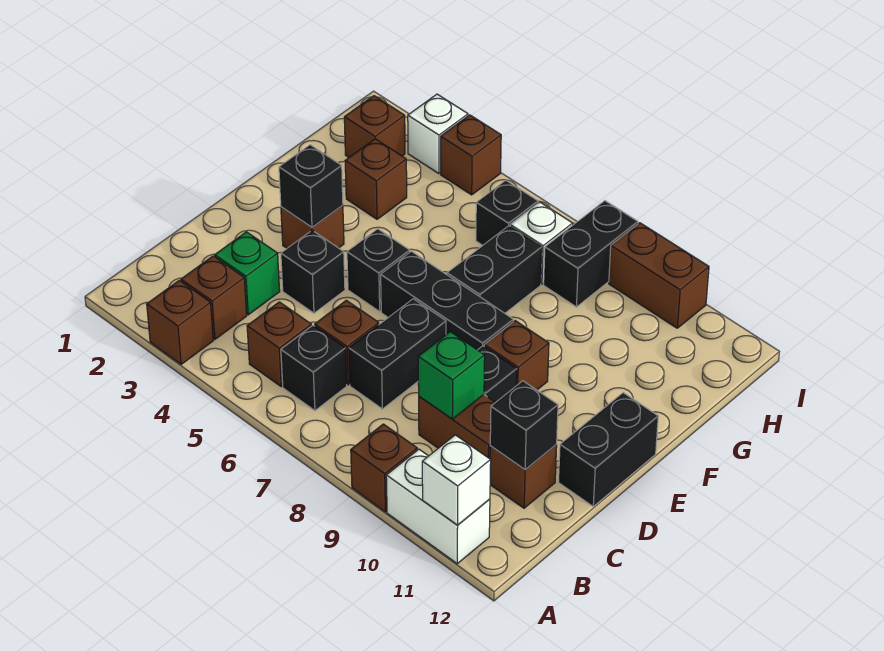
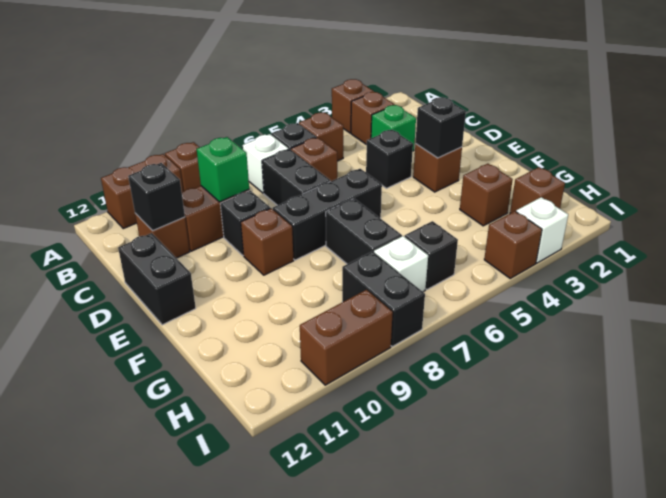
white brick A10:A11 level 1 -> brown brick A10:A11 level 1
white brick A11 level 2 -> white brick B7 level 1
black brick E5 level 1 -> none

